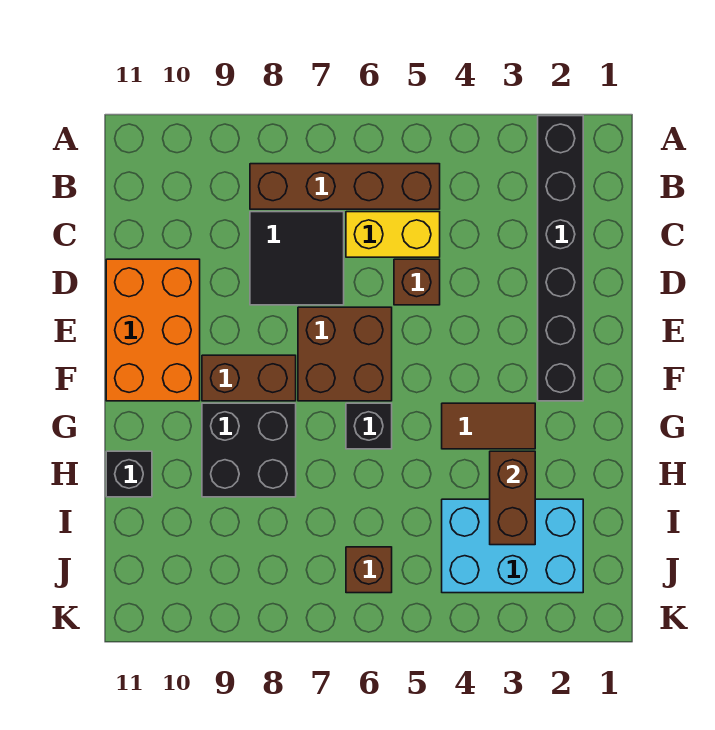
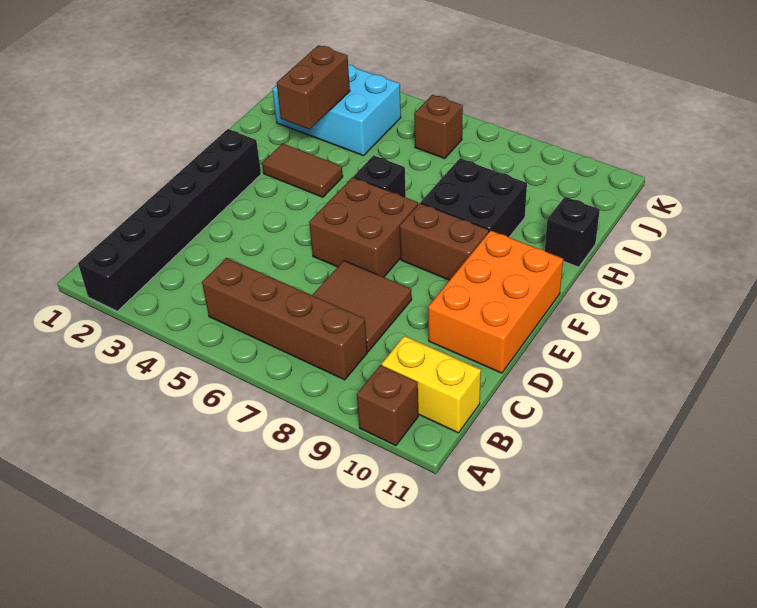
yellow brick C5:C6 level 1 -> yellow brick B10:B11 level 1
black tile C7:D8 level 1 -> brown tile C7:D8 level 1
brown brick D5 level 1 -> brown brick A10 level 1

